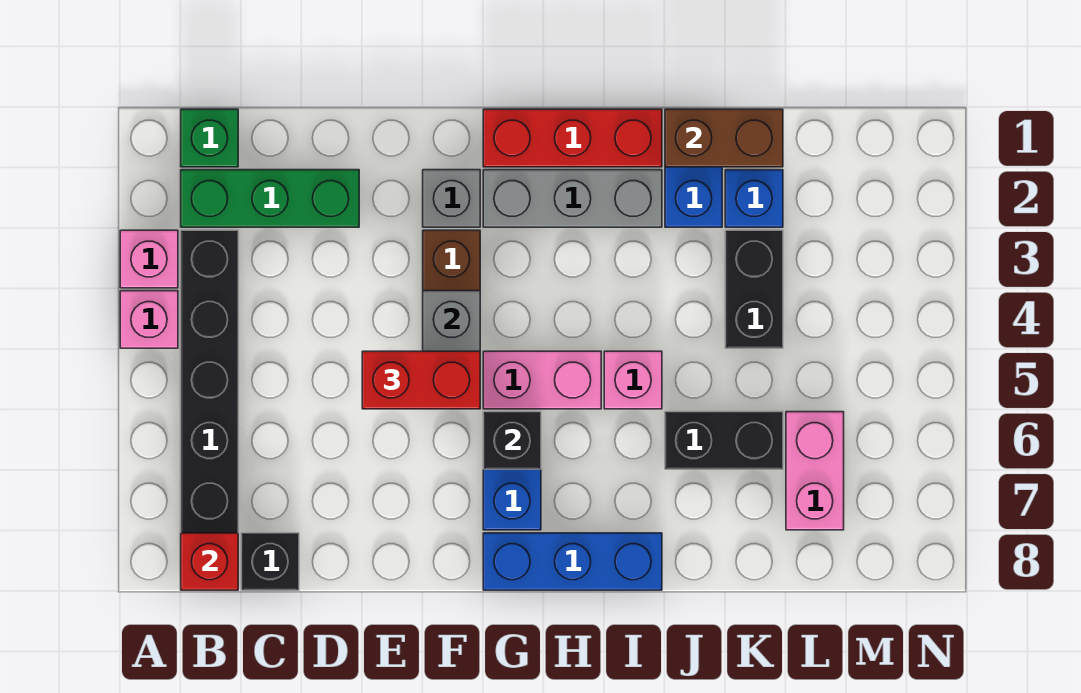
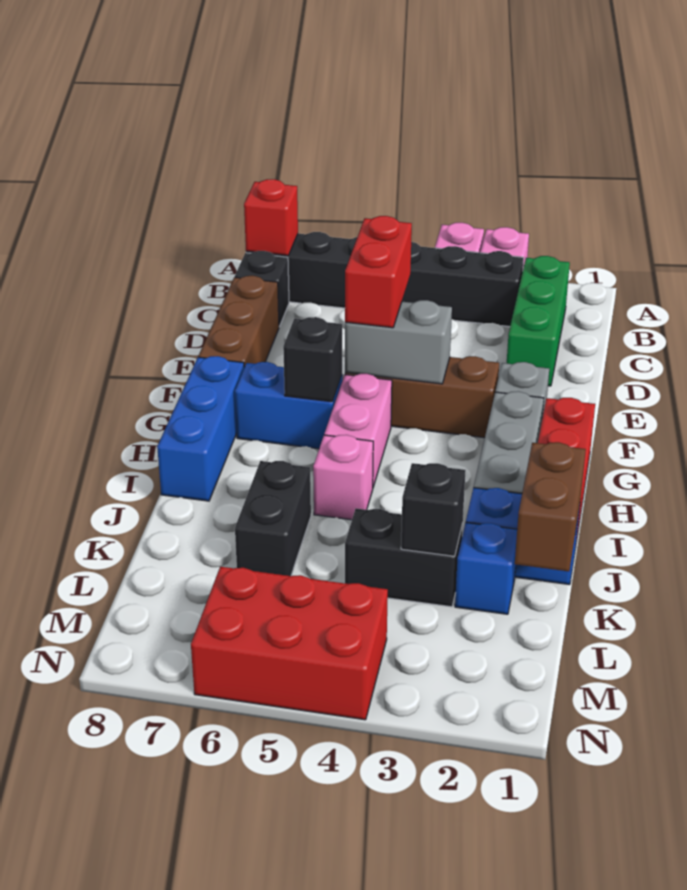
green brick B1 level 1 -> none
none -> brown brick D8:F8 level 1
none -> black brick K3 level 2
pink brick L6:L7 level 1 -> none
none -> red brick M4:N6 level 1

